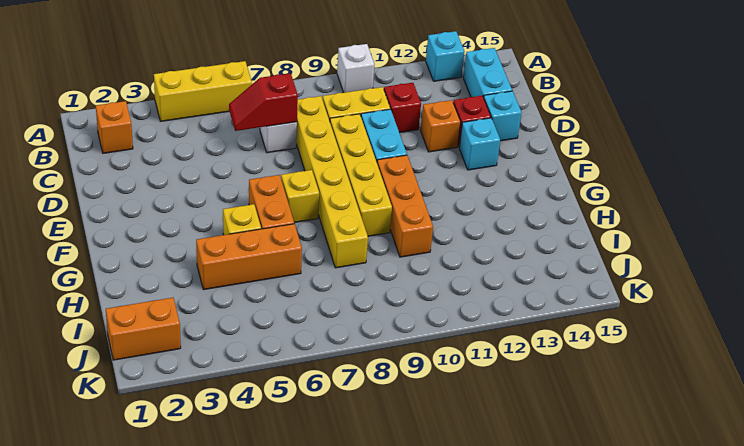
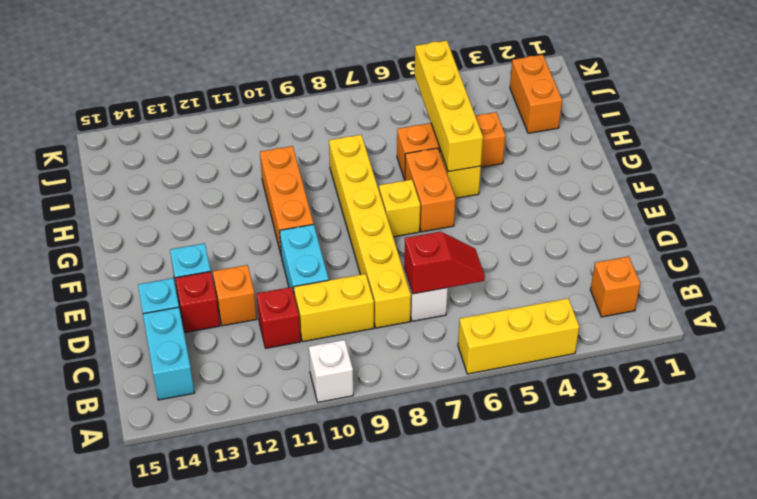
cyan brick A13 level 1 -> none
yellow brick D9:G9 level 1 -> yellow brick G5:J5 level 2
orange brick J1:J2 level 1 -> orange brick I2:J2 level 1

